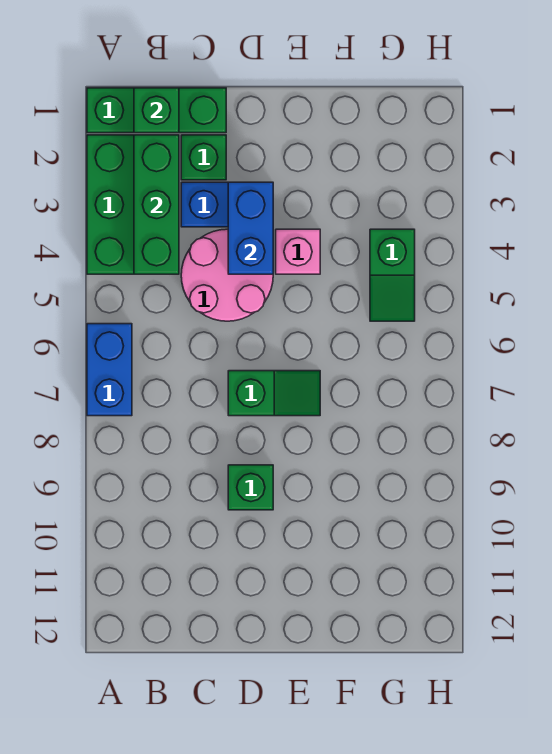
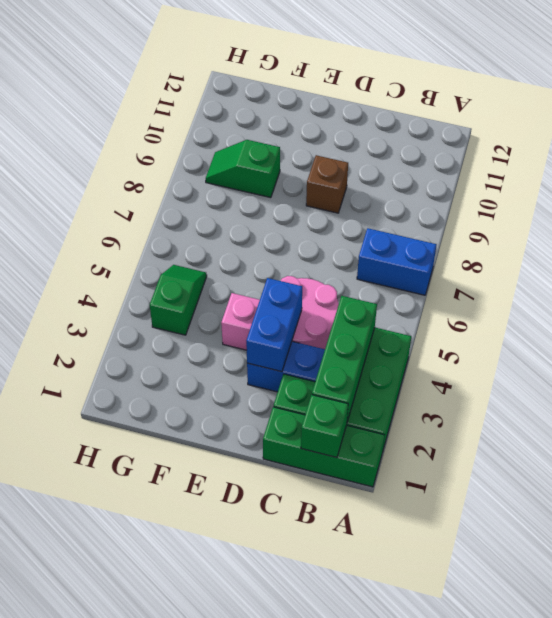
blue brick A6:A7 level 1 -> blue brick A7:B7 level 1
green slope D7:E7 level 1 top D -> green slope F9:G9 level 1 top F
green brick D9 level 1 -> brown brick D9 level 1

